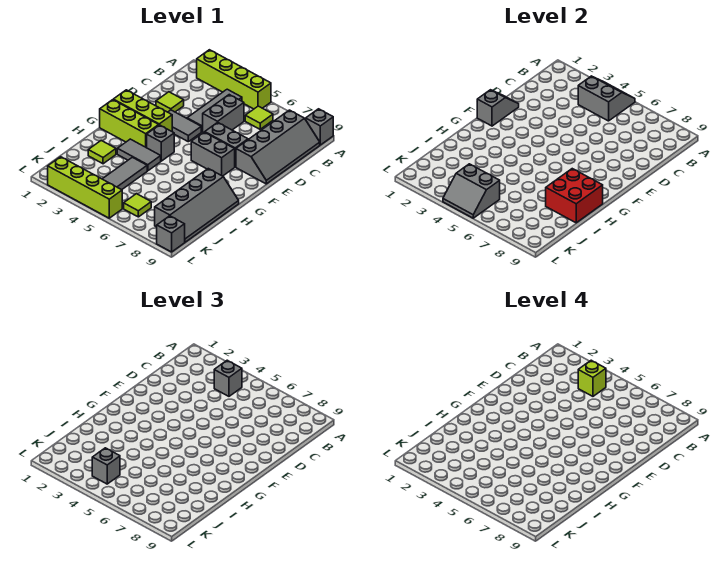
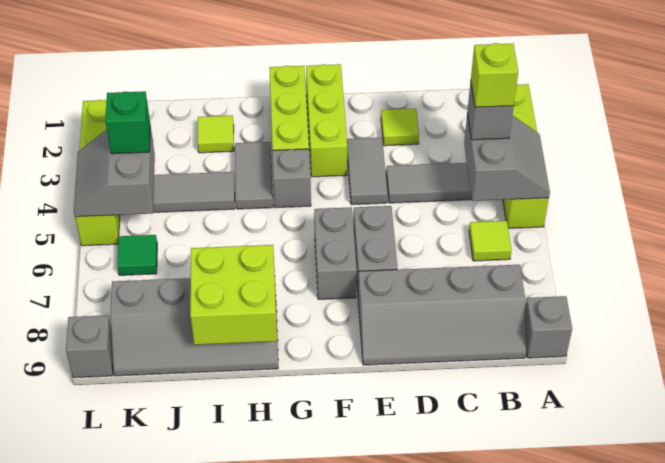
grey brick C5:D5 level 1 -> none
grey slope E1:F1 level 2 top F -> none
red brick H8:I9 level 2 -> lime brick H8:I9 level 2
grey brick K4 level 3 -> green brick K4 level 3
lime tile K6 level 1 -> green tile K6 level 1

